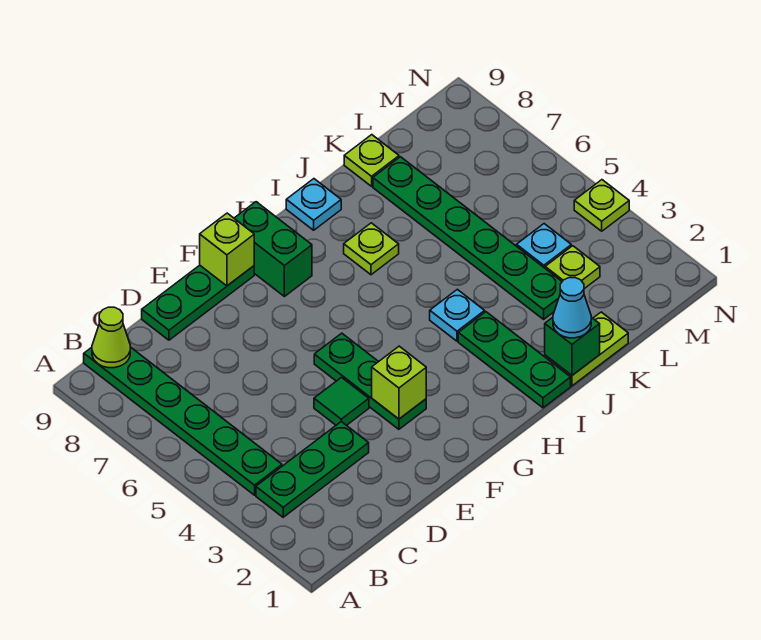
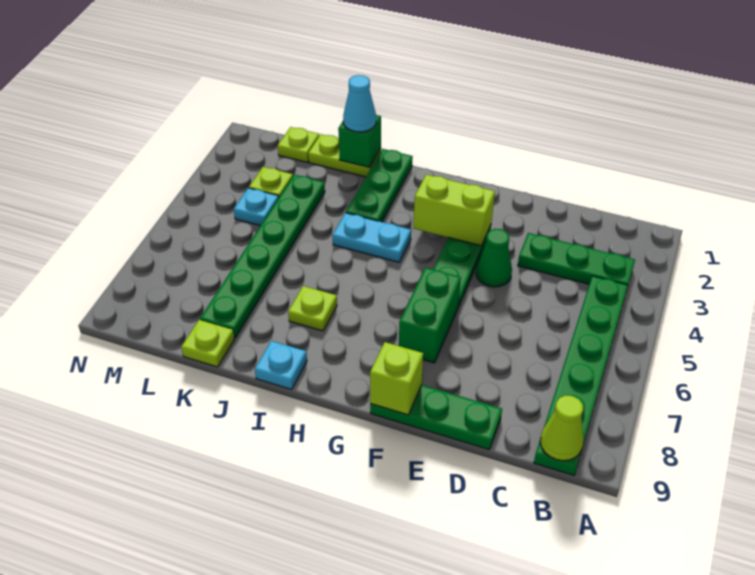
green tile E4 level 1 -> green cone E4 level 1
lime brick F3 level 2 -> lime brick F3:G3 level 2
green brick G8:G9 level 1 -> green brick F6:F7 level 1
cyan plate I4 level 1 -> cyan plate H4:I4 level 1
lime plate N4 level 1 -> lime plate L1 level 1

